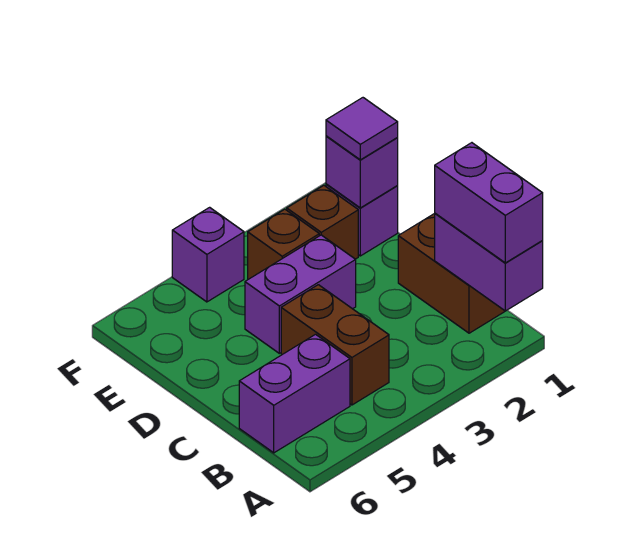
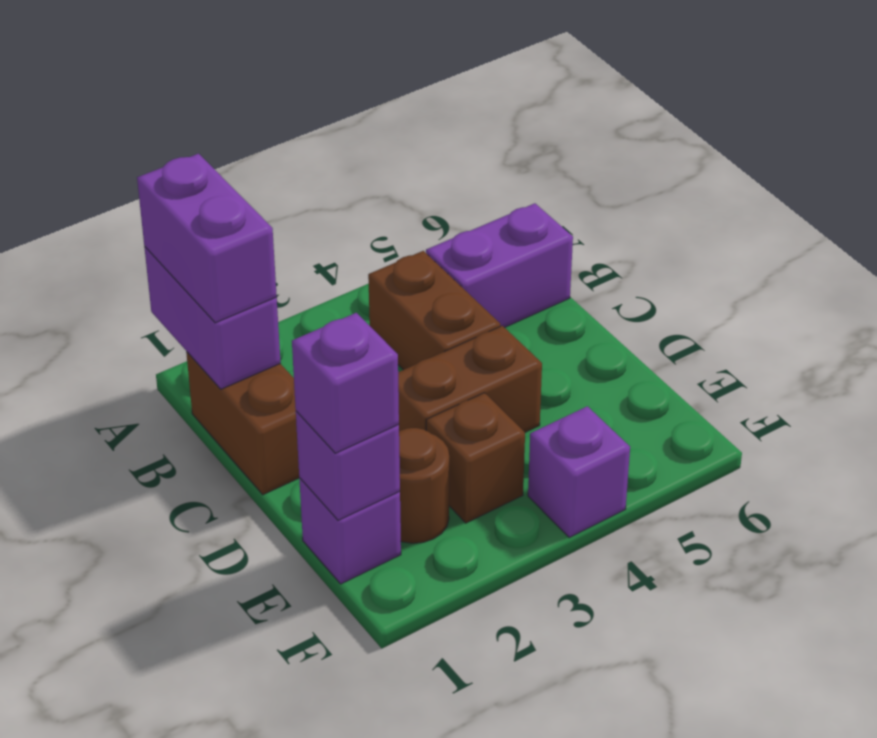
purple brick D3:D4 level 1 -> brown brick D3:D4 level 1
purple tile E1 level 3 -> purple brick E1 level 3
brown brick E2 level 1 -> brown round brick E2 level 1

